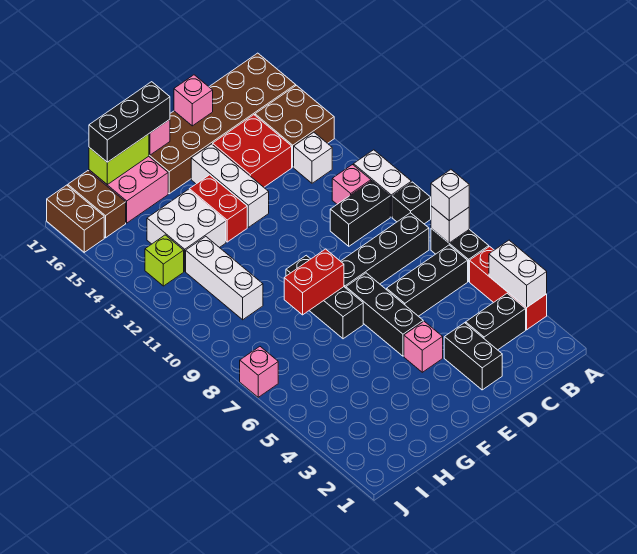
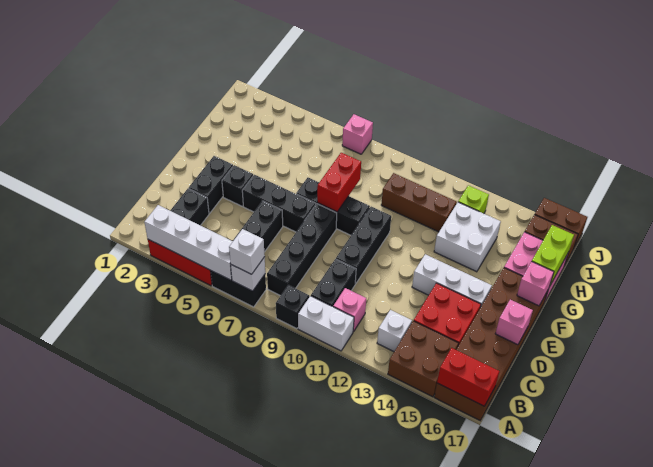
white brick A3:A4 level 2 -> white brick A3:A6 level 2
black brick D2:D3 level 1 -> black brick D3:E3 level 1
pink brick E4 level 1 -> black brick E4 level 1
red brick F13:F14 level 1 -> red brick A16:A17 level 2
black brick F17:H17 level 3 -> black brick D10:F10 level 1
white brick H10:H12 level 1 -> brown brick H10:H12 level 1

